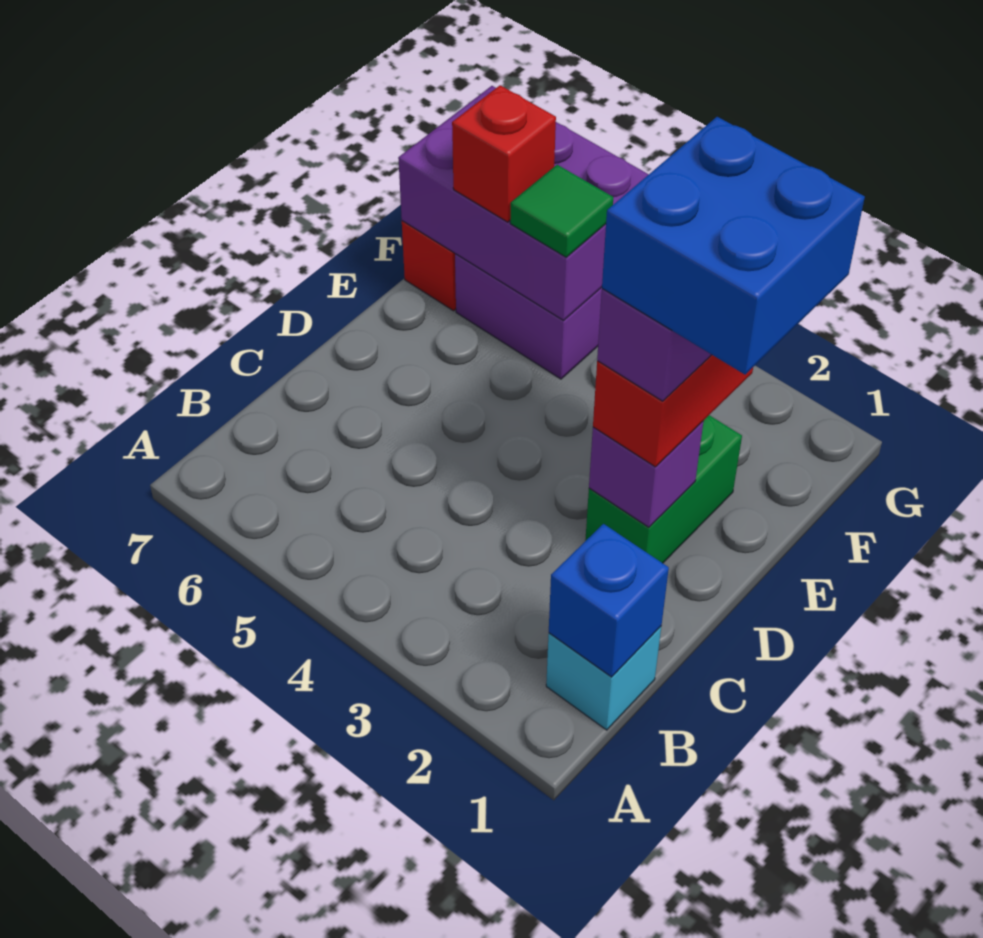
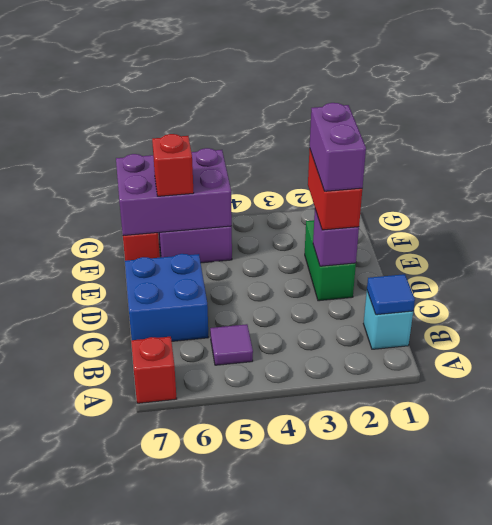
none -> red brick A7 level 1
blue brick B1 level 2 -> blue tile B1 level 2
none -> purple tile B5 level 1
blue brick D1:E2 level 5 -> blue brick C6:D7 level 1
green tile F5 level 3 -> none

